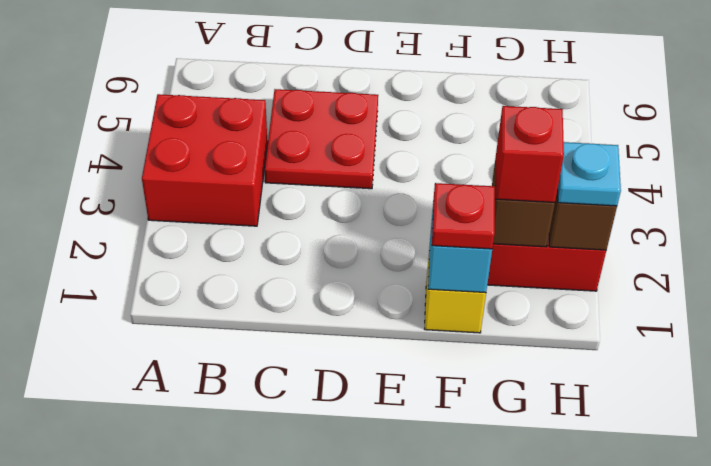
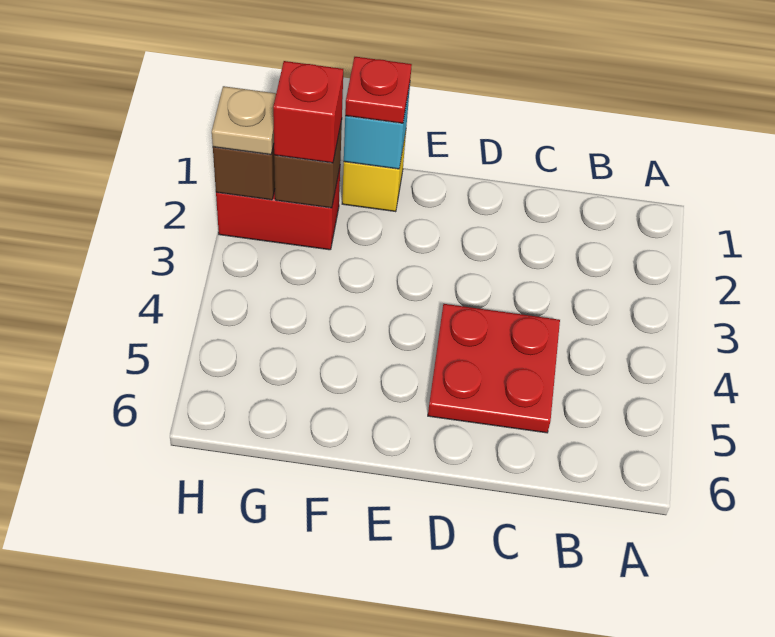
red brick A3:B4 level 1 -> none
cyan plate H2 level 3 -> tan plate H2 level 3

